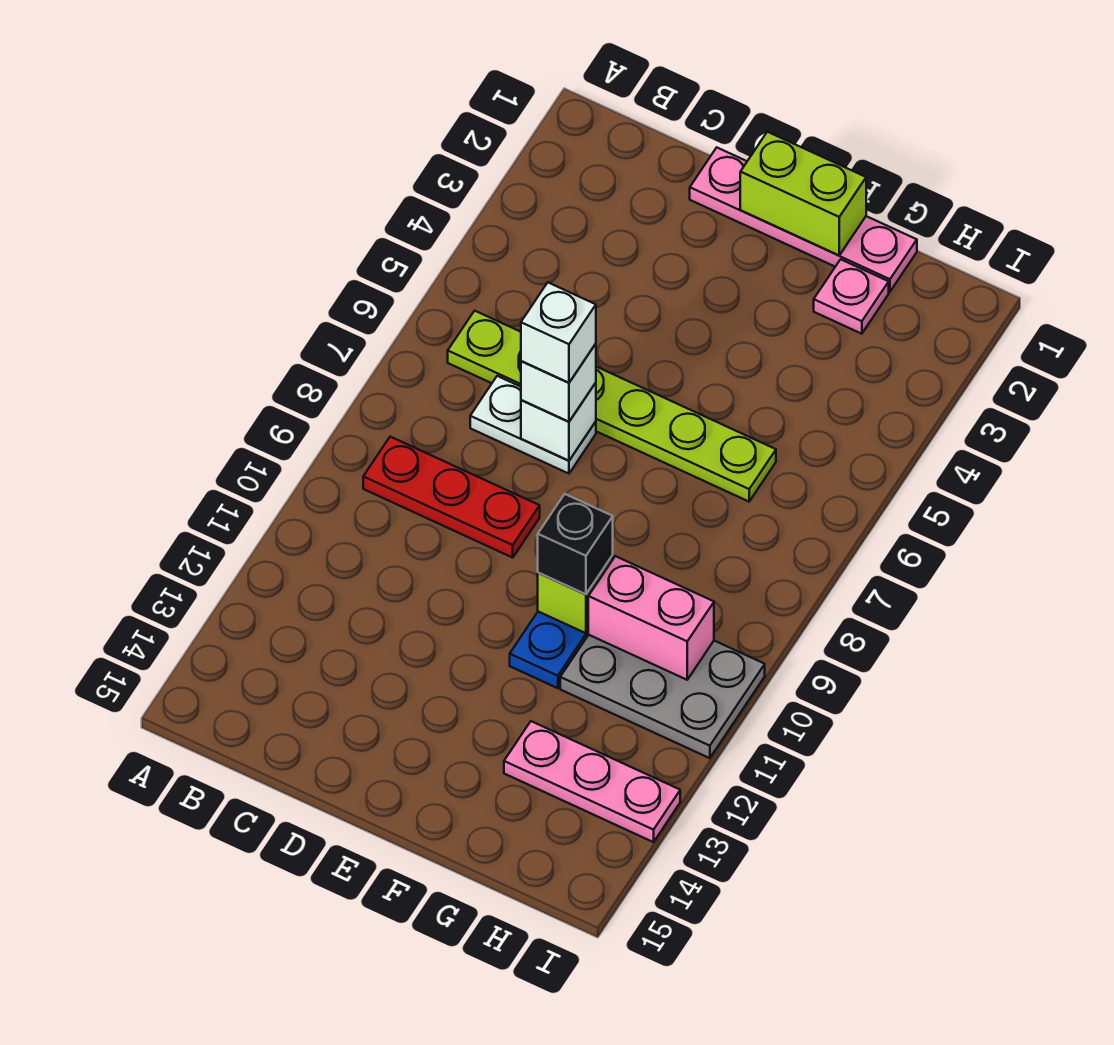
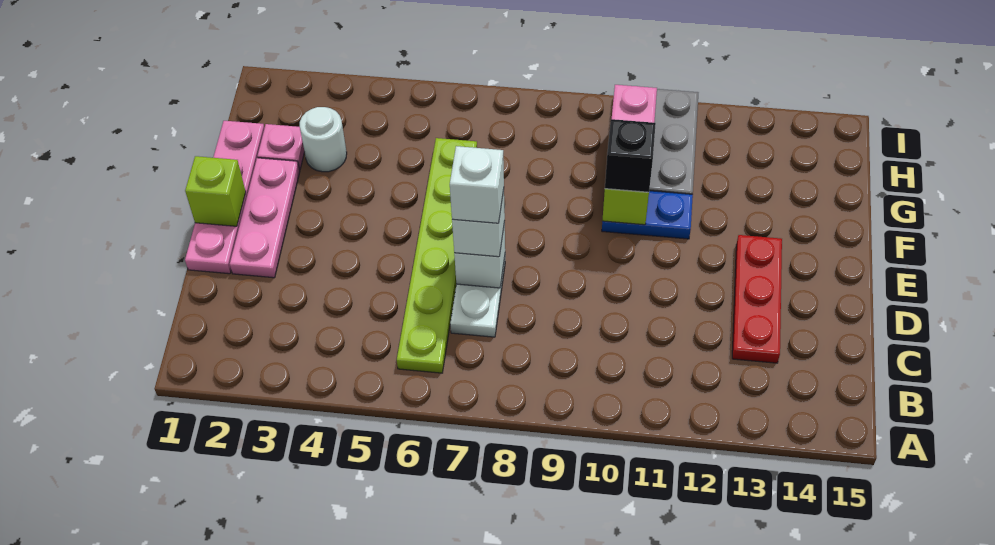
red plate B9:D9 level 1 -> red plate C13:E13 level 1
lime brick E1:F1 level 2 -> lime brick E1 level 2
none -> white round brick G3 level 1
pink plate G13:I13 level 1 -> pink plate D2:F2 level 1

